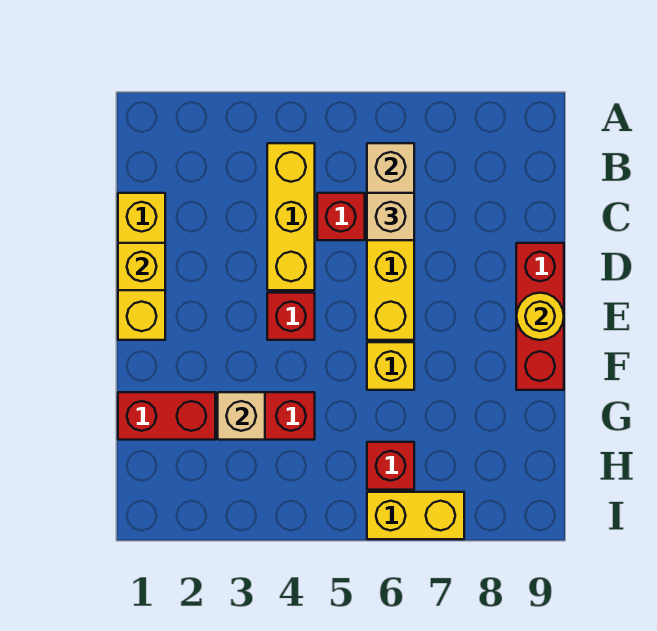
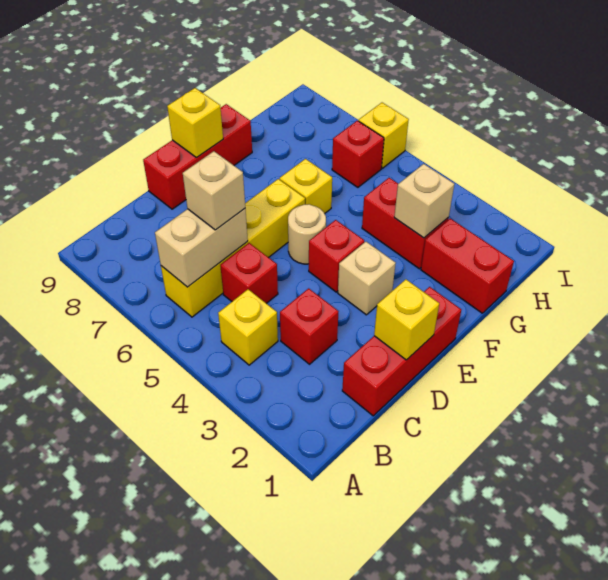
yellow brick B4:D4 level 1 -> yellow brick B4 level 1
yellow brick C1:E1 level 1 -> red brick C1:E1 level 1
none -> red brick C3 level 1
none -> tan brick E3 level 1
none -> tan round brick E5 level 1
yellow round brick E9 level 2 -> yellow brick E9 level 2
yellow brick I6:I7 level 1 -> yellow brick I6 level 1

